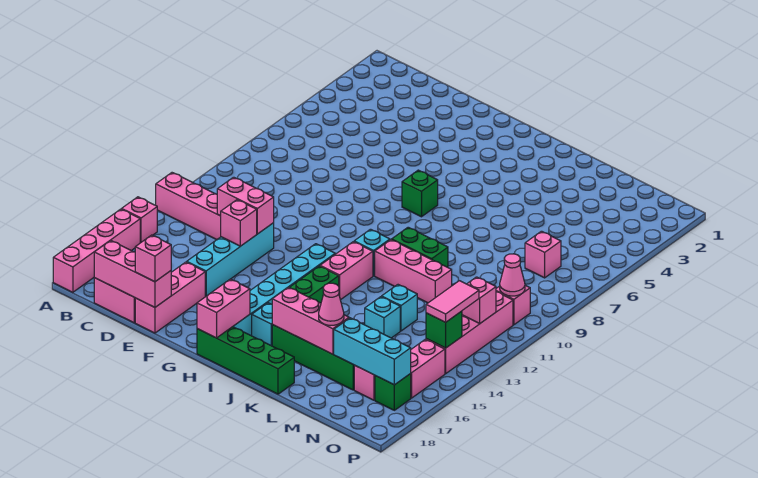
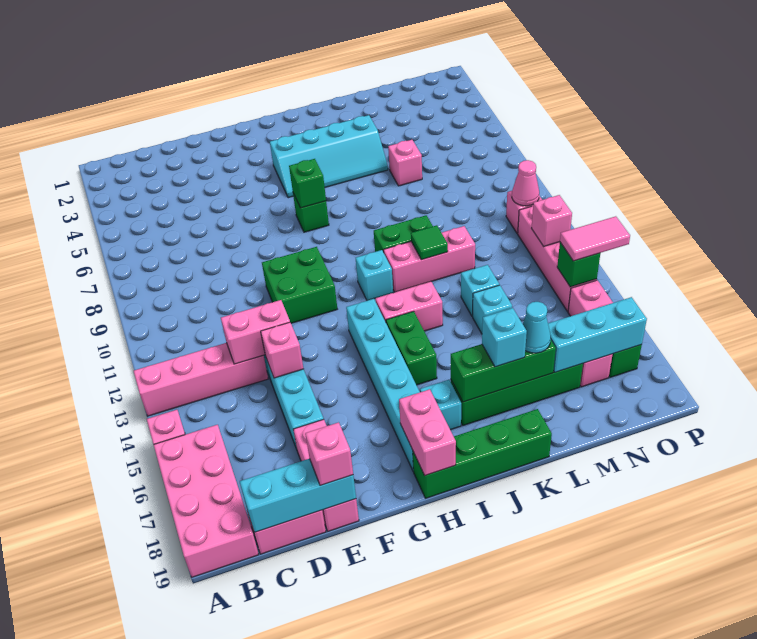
pink brick A16:A19 level 1 -> pink brick A16:B19 level 1
pink brick C19:E19 level 2 -> cyan brick C19:E19 level 2
none -> green brick F10:G11 level 1
none -> cyan slope H4:K5 level 1 top 4
none -> green brick H7 level 2
pink brick I12:I13 level 1 -> pink brick I13:J13 level 1
pink brick J17:L17 level 2 -> green brick J17:L17 level 2
none -> green tile K11 level 2
none -> cyan brick K17 level 3
pink cone L17 level 3 -> cyan cone L17 level 3
pink brick N7 level 1 -> pink brick L6 level 1
pink tile O13:O14 level 3 -> pink tile O14:P14 level 3

